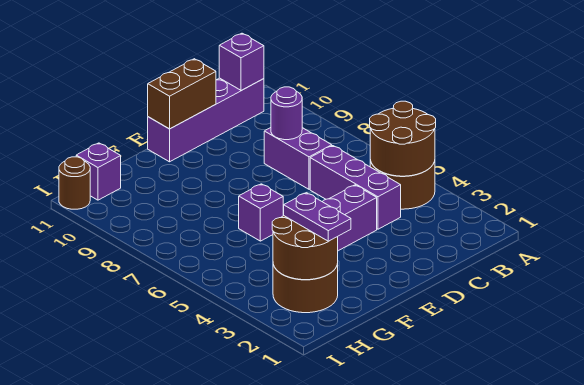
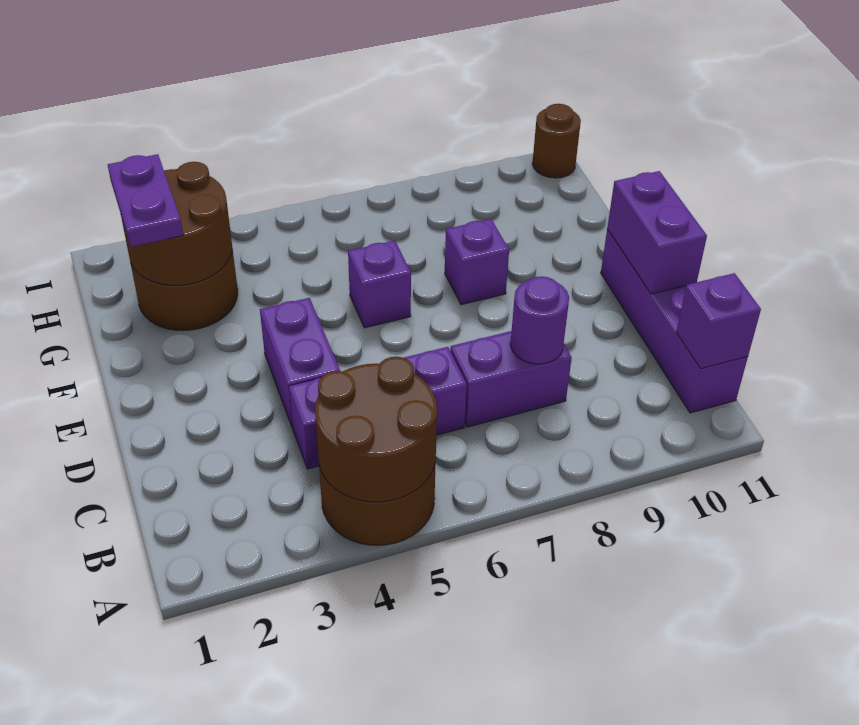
brown brick D11:E11 level 2 -> purple brick D11:E11 level 2
purple plate G2:G3 level 3 -> purple plate G2:H2 level 3
purple brick H11 level 1 -> purple brick F8 level 1

